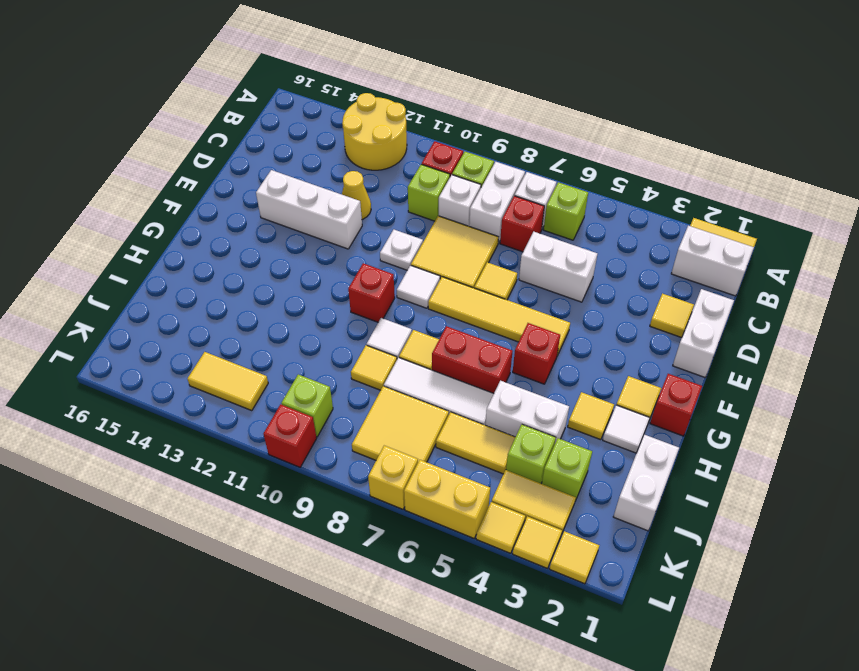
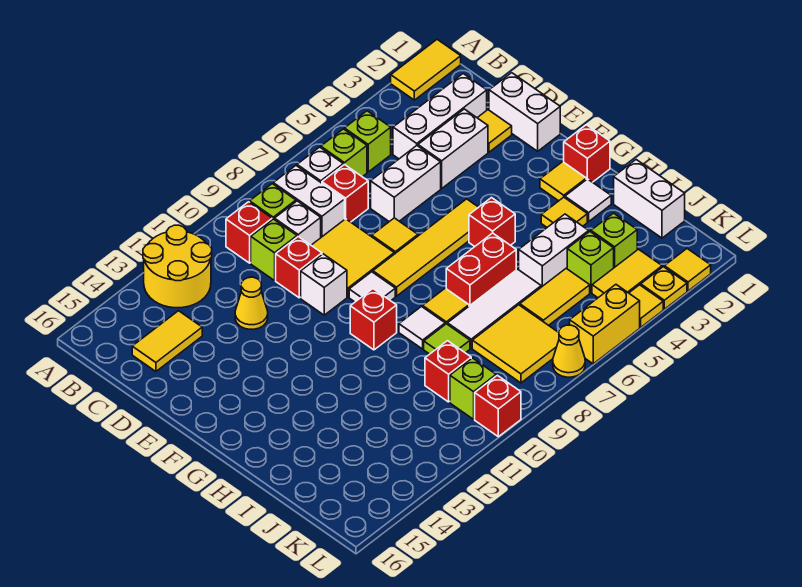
white brick B1:B2 level 1 -> white brick D3:D4 level 1
none -> lime brick B5 level 1
none -> red brick D10 level 1
white plate E10 level 1 -> white brick E10 level 1
white brick E12:E14 level 1 -> white brick C2:C4 level 1
yellow tile I9 level 1 -> lime tile I9 level 1
none -> red brick J10 level 1
yellow tile K12:K13 level 1 -> yellow tile C14:C15 level 1
yellow tile L3 level 1 -> yellow plate L3 level 1
yellow brick L7 level 1 -> yellow cone L7 level 1

